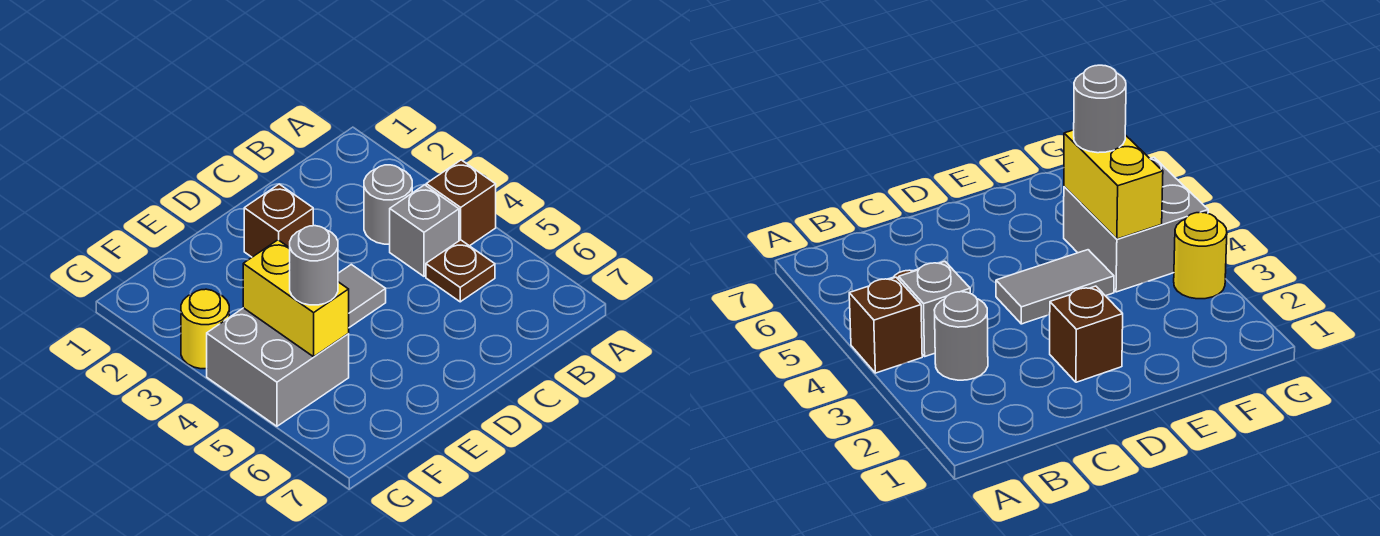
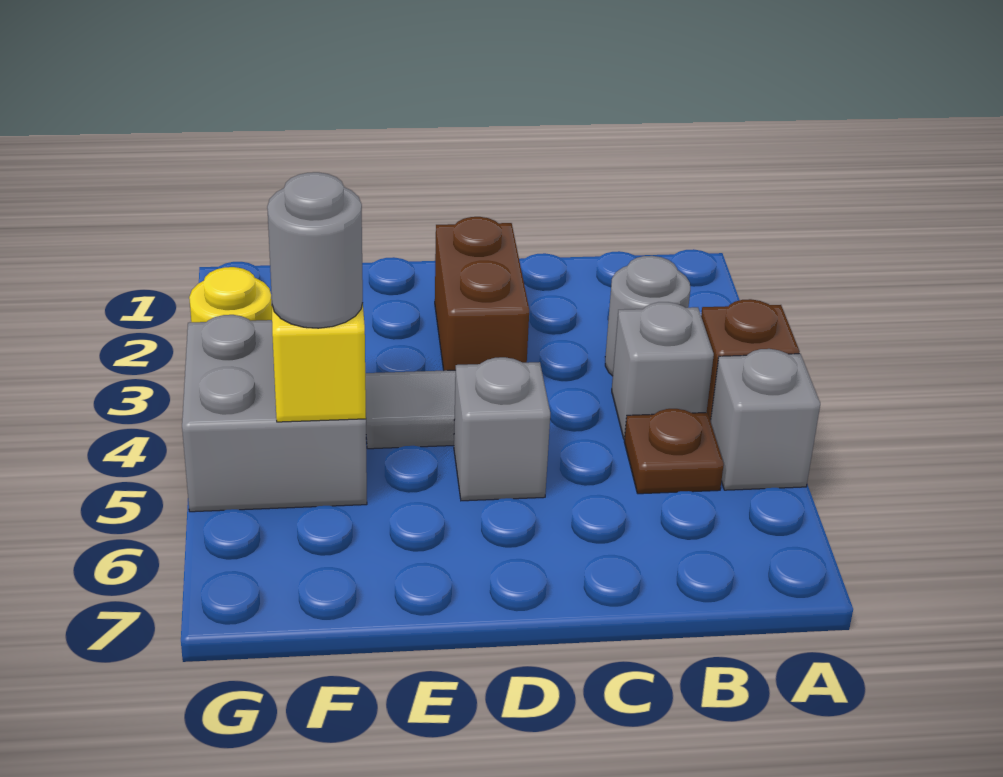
none -> grey brick A5 level 1
brown brick D2 level 1 -> brown brick D2:D3 level 1
none -> grey brick D5 level 1

